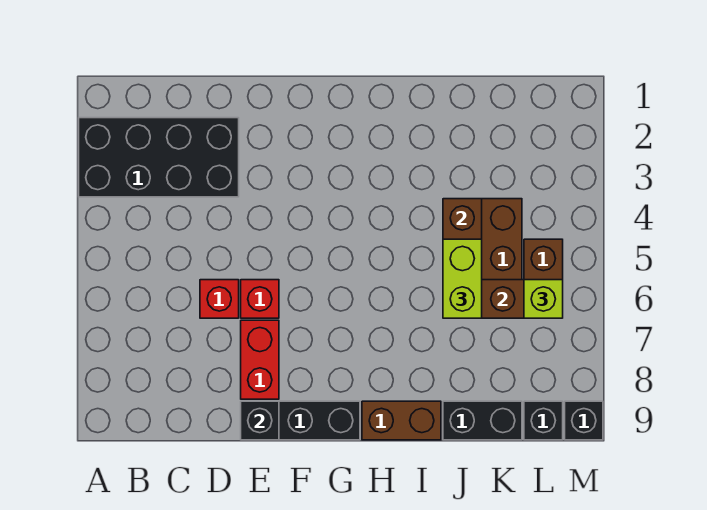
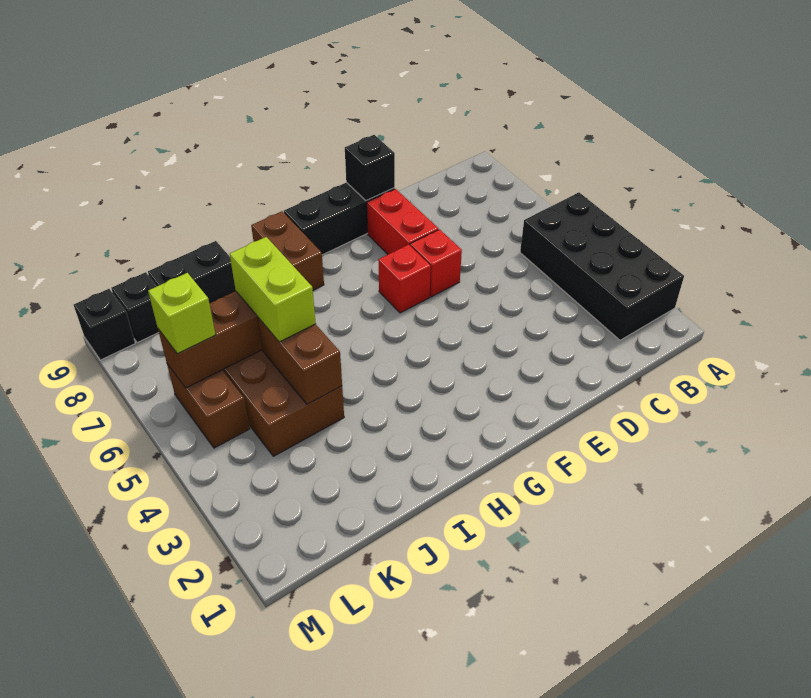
black brick A2:D3 level 1 -> black brick A2:B5 level 1
red brick D6 level 1 -> red brick F6 level 1
brown brick H9:I9 level 1 -> brown brick H8:H9 level 1

